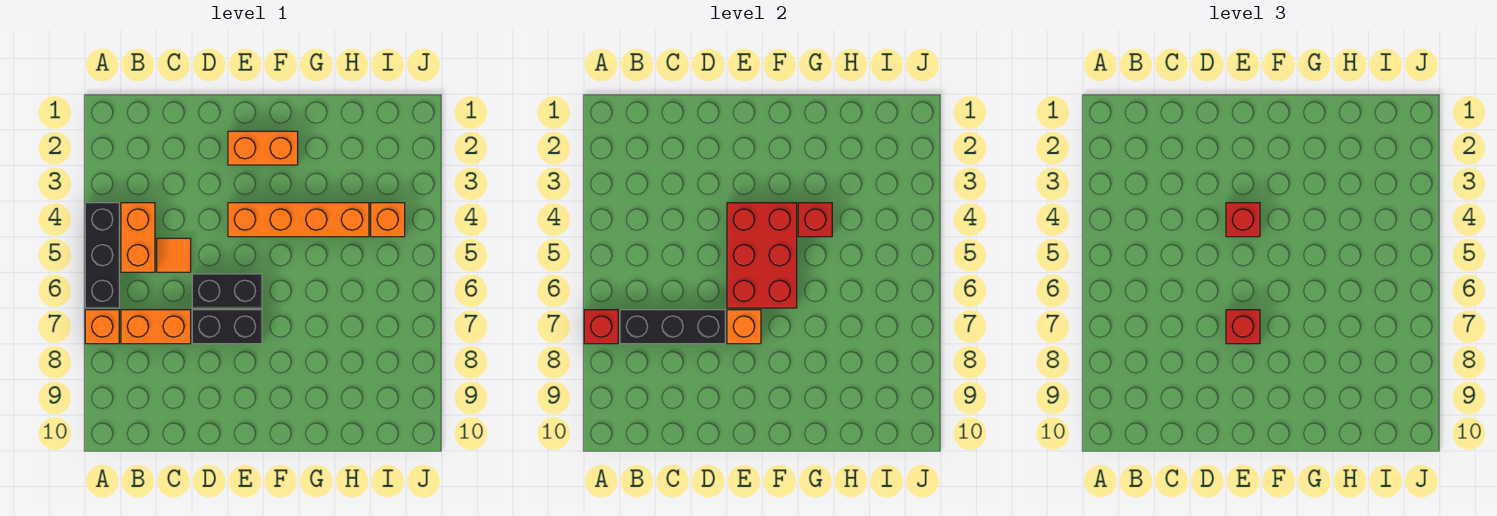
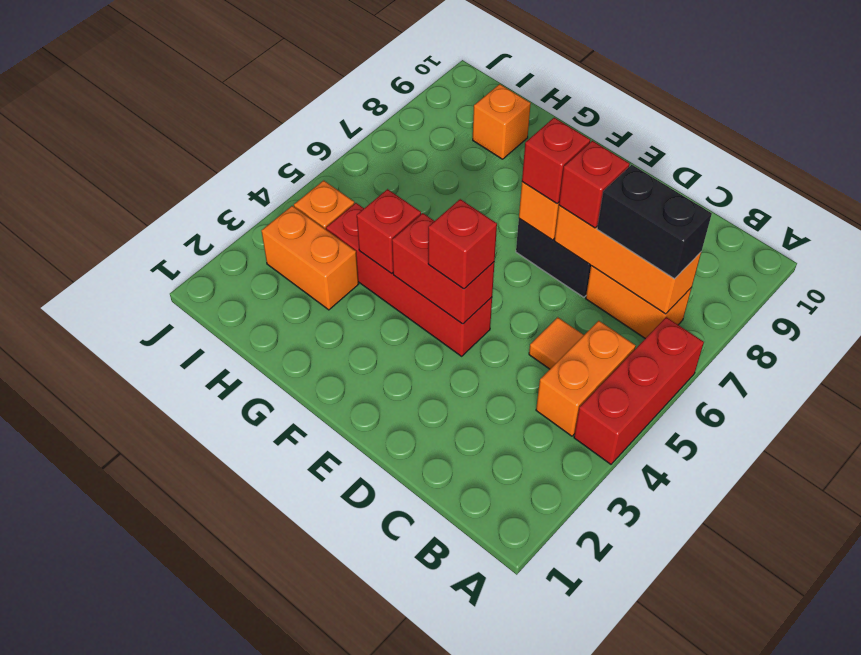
black brick A4:A6 level 1 -> red brick A4:A6 level 1
orange brick A7 level 1 -> orange brick H9 level 1
red brick A7 level 2 -> red brick D7 level 3
black brick B7:D7 level 2 -> orange brick B7:D7 level 2
black brick D6:E6 level 1 -> black brick B7:C7 level 3
orange brick E2:F2 level 1 -> orange brick H3:I3 level 1
orange brick E4:H4 level 1 -> red brick E4:H4 level 1
red brick E4:F6 level 2 -> red brick E4:F4 level 2

